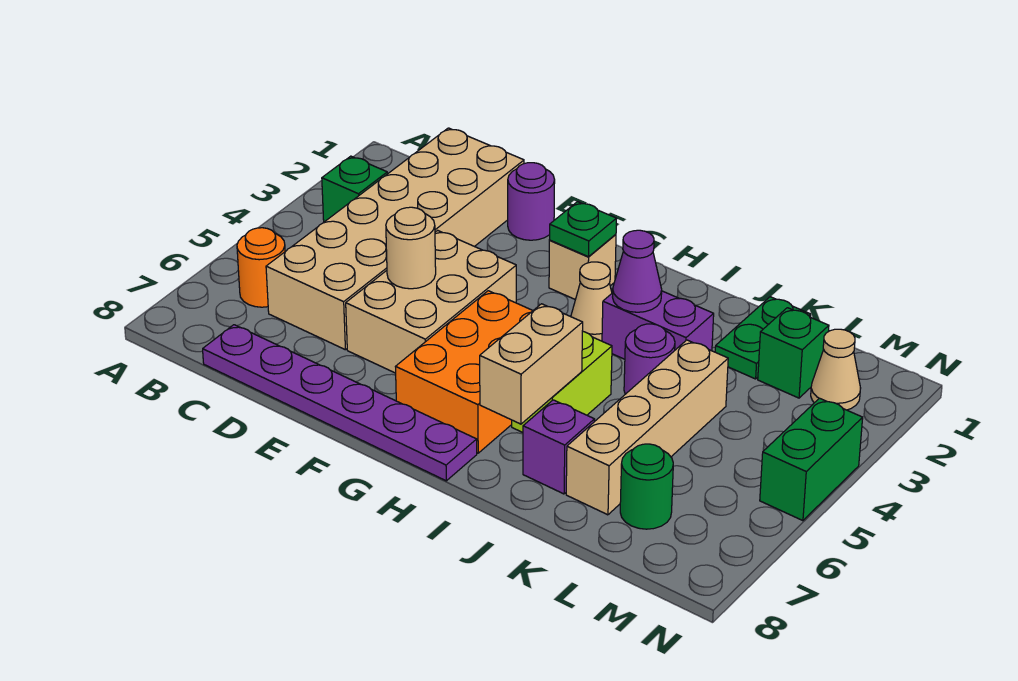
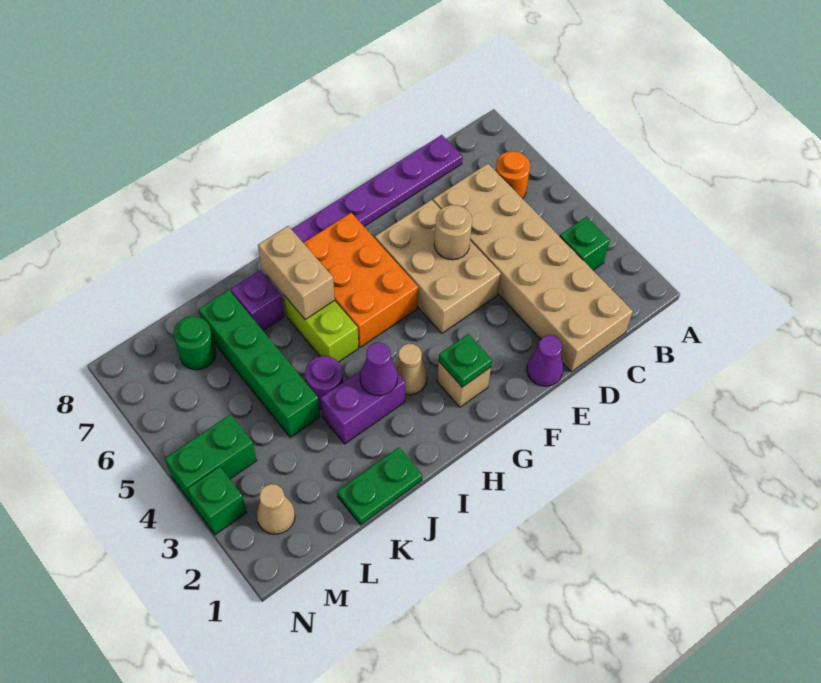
purple round brick E1 level 1 -> purple cone E1 level 1
green plate K1:K2 level 1 -> green plate J1:K1 level 1
tan brick K4:K7 level 1 -> green brick K4:K7 level 1
green brick L2 level 1 -> green brick N3 level 1
green brick N4:N5 level 1 -> green brick M4:N4 level 1

